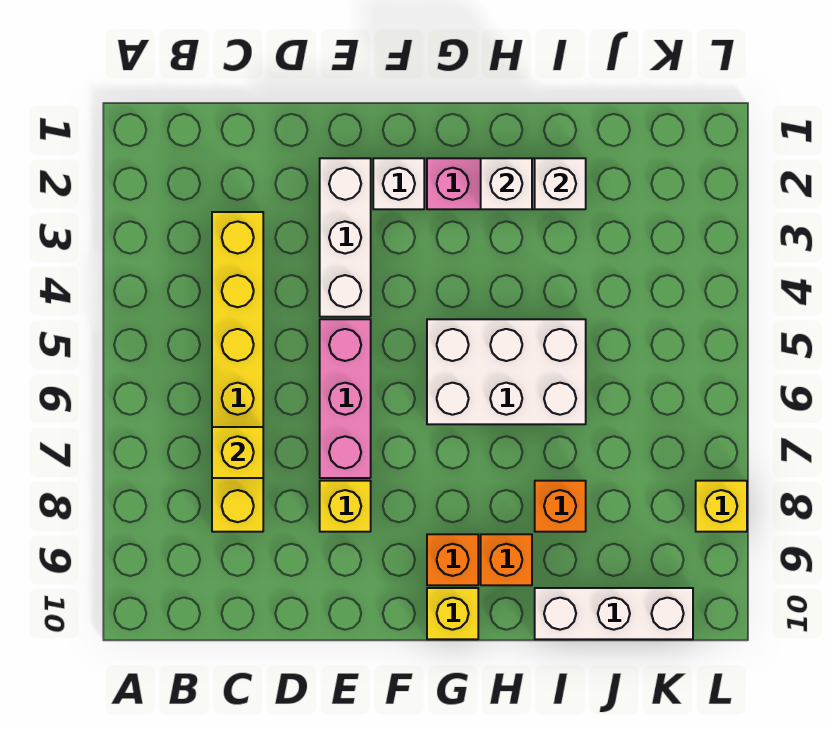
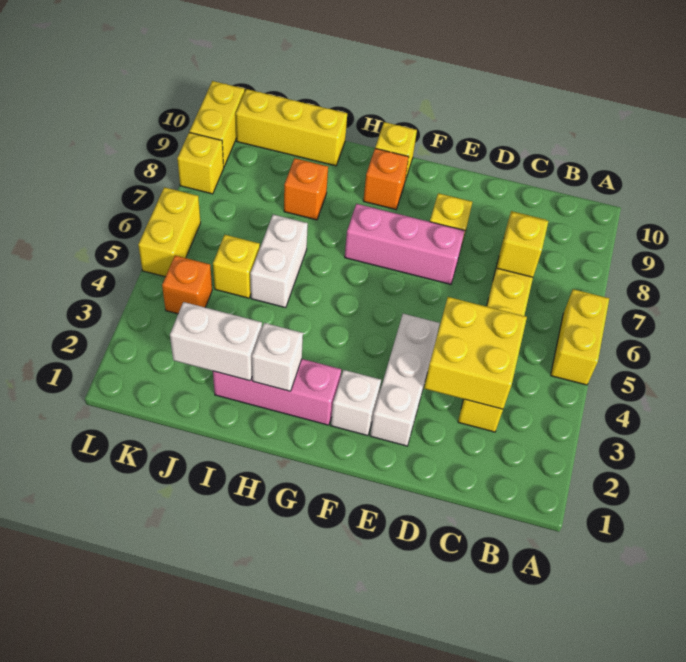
none -> yellow brick A5:A6 level 1
none -> yellow brick C3:D4 level 2
pink brick E5:E7 level 1 -> pink brick E7:G7 level 1
white brick G5:I6 level 1 -> white brick I5:I6 level 1
orange brick H9 level 1 -> orange brick K4 level 1
white brick I2 level 2 -> white brick I2:J2 level 2
white brick I10:K10 level 1 -> yellow brick I10:K10 level 1
none -> yellow brick J5 level 1
none -> yellow brick L5:L6 level 1
none -> yellow brick L9:L10 level 1

